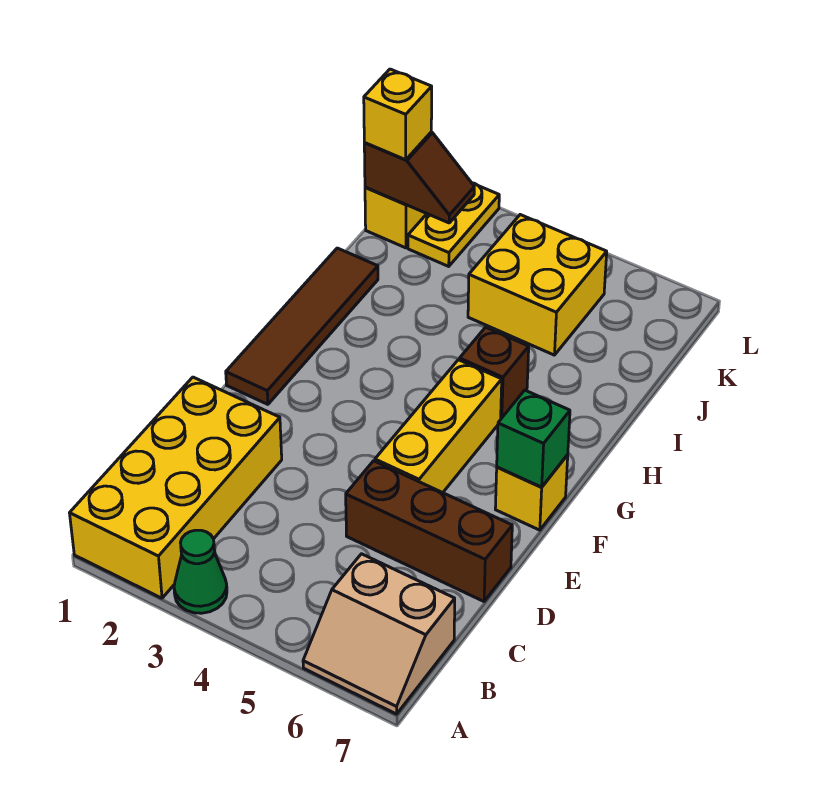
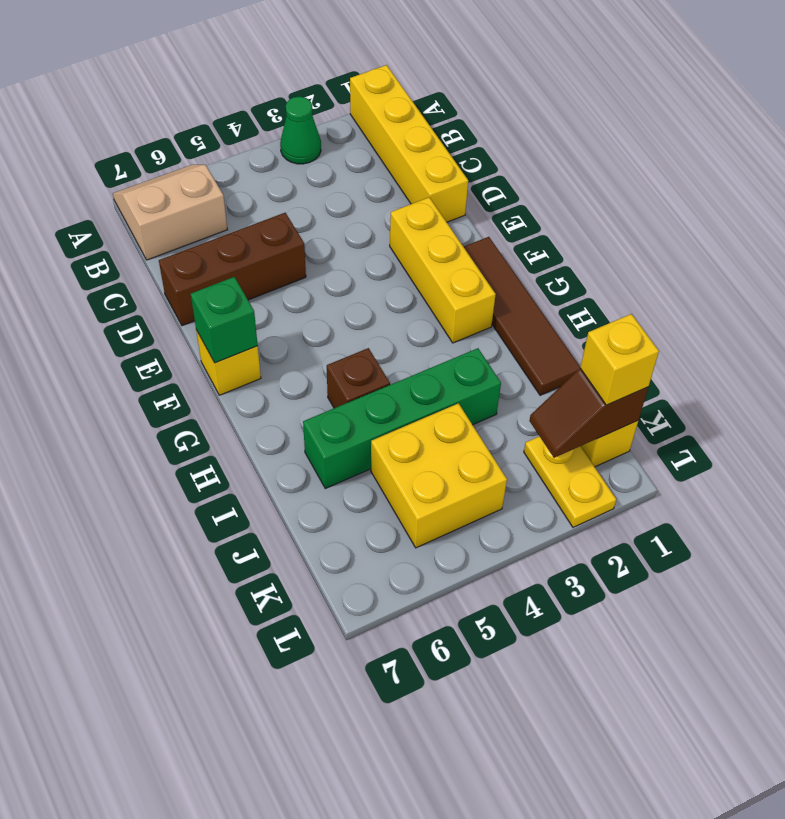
yellow brick A1:D2 level 1 -> yellow brick A1:D1 level 1
yellow brick E5:G5 level 1 -> yellow brick E2:G2 level 1
none -> green brick I3:I6 level 1

